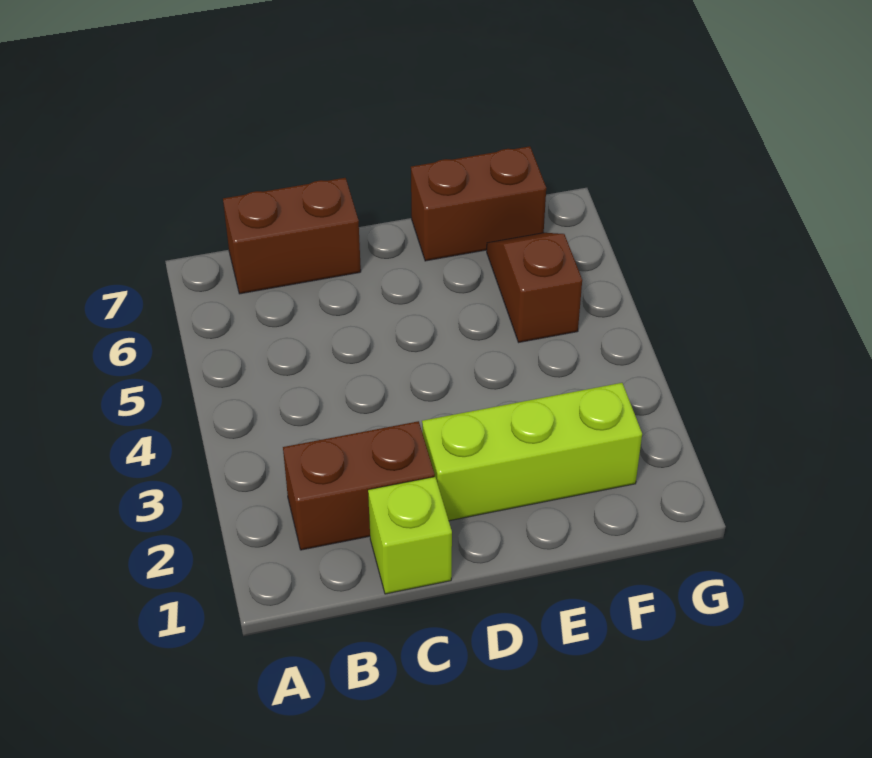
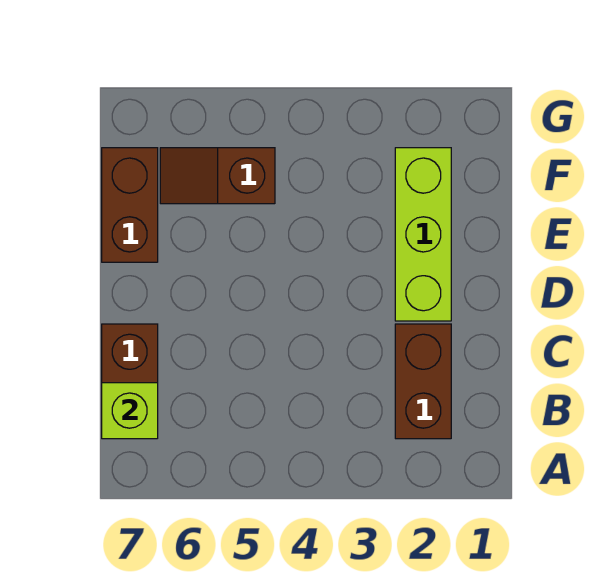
lime brick C1 level 1 -> lime brick B7 level 2

